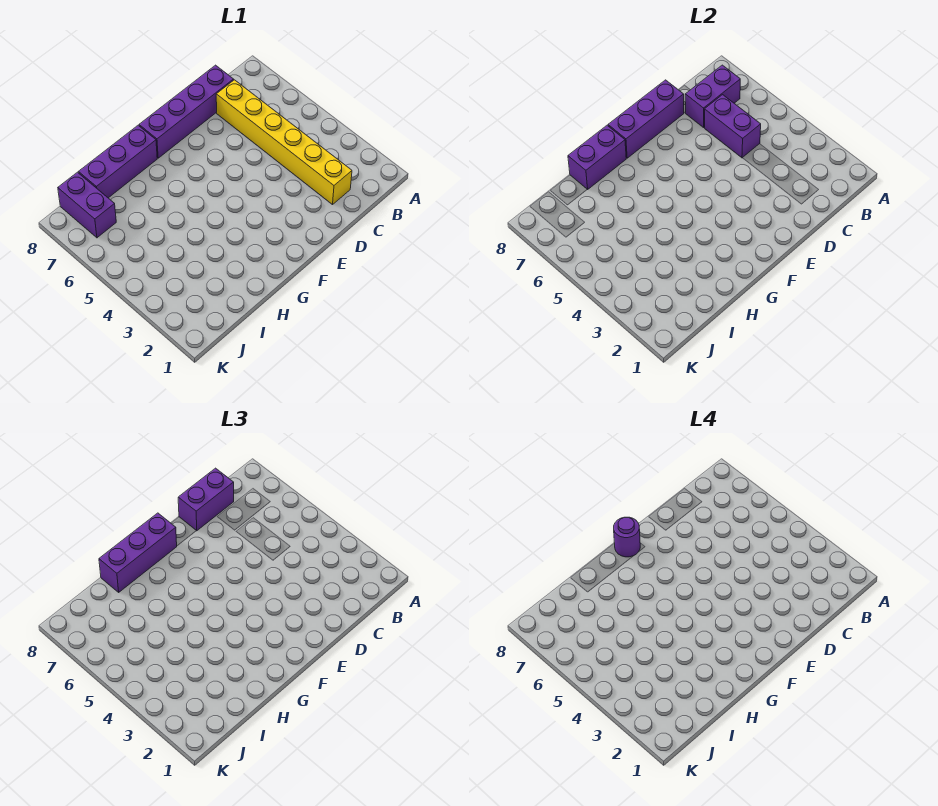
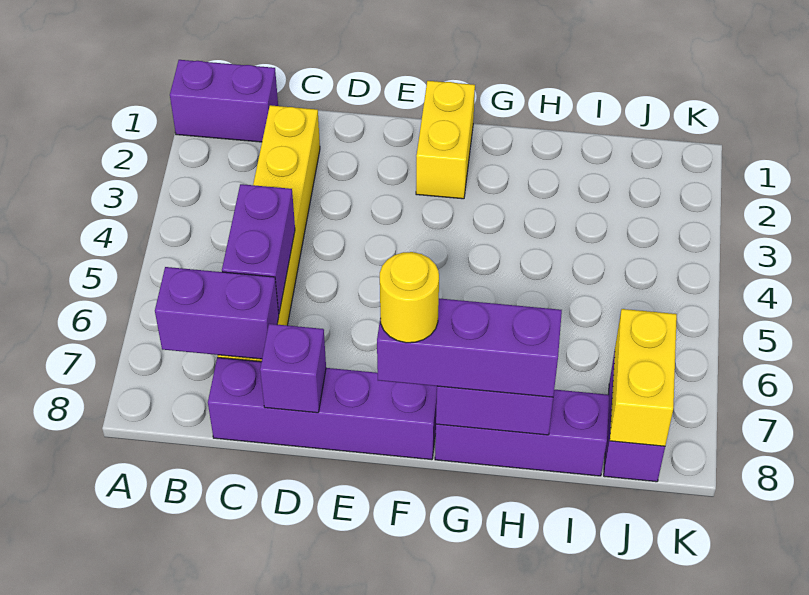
purple brick C8:D8 level 3 -> purple brick A1:B1 level 1
purple brick D8:F8 level 2 -> purple brick D8 level 2
none -> yellow brick F1:F2 level 1
purple round brick F8 level 4 -> yellow round brick F8 level 4
none -> yellow brick J7:J8 level 2

